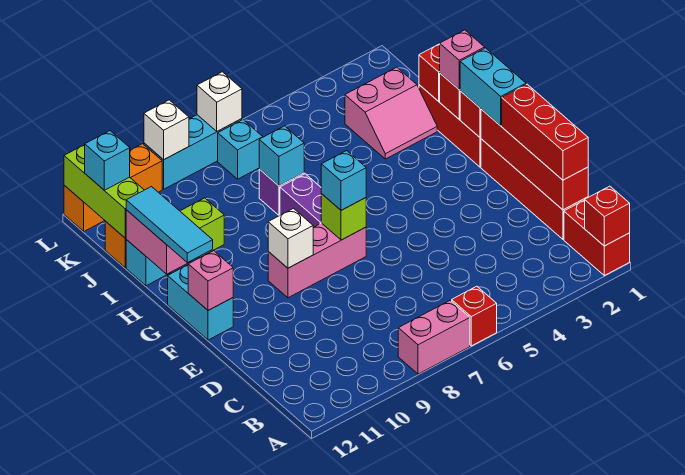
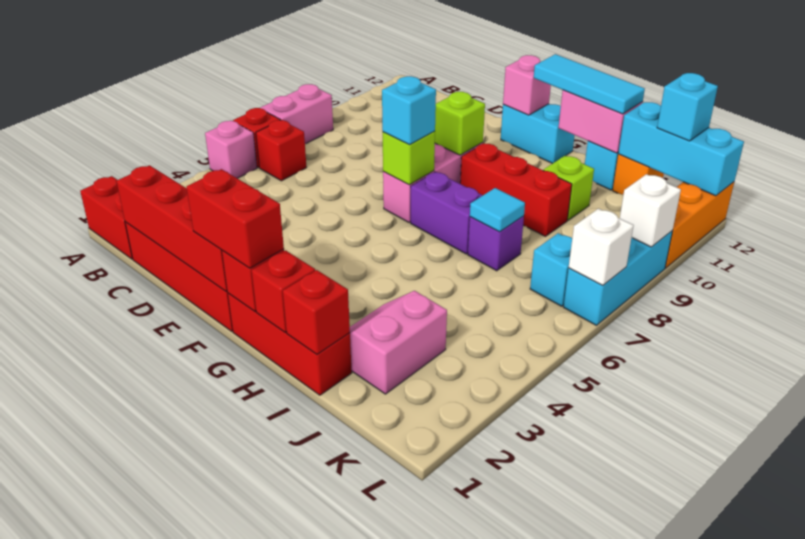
red brick A1 level 2 -> red brick B6 level 1
red brick C1:E1 level 3 -> red brick G9:I9 level 1
cyan brick F1:G1 level 3 -> red brick F1:G1 level 3
white brick F9 level 2 -> lime brick F9 level 2
pink brick H1 level 3 -> pink brick A5 level 1
cyan brick I7 level 2 -> cyan tile I7 level 2
lime brick J12:L12 level 2 -> cyan brick J12:L12 level 2

